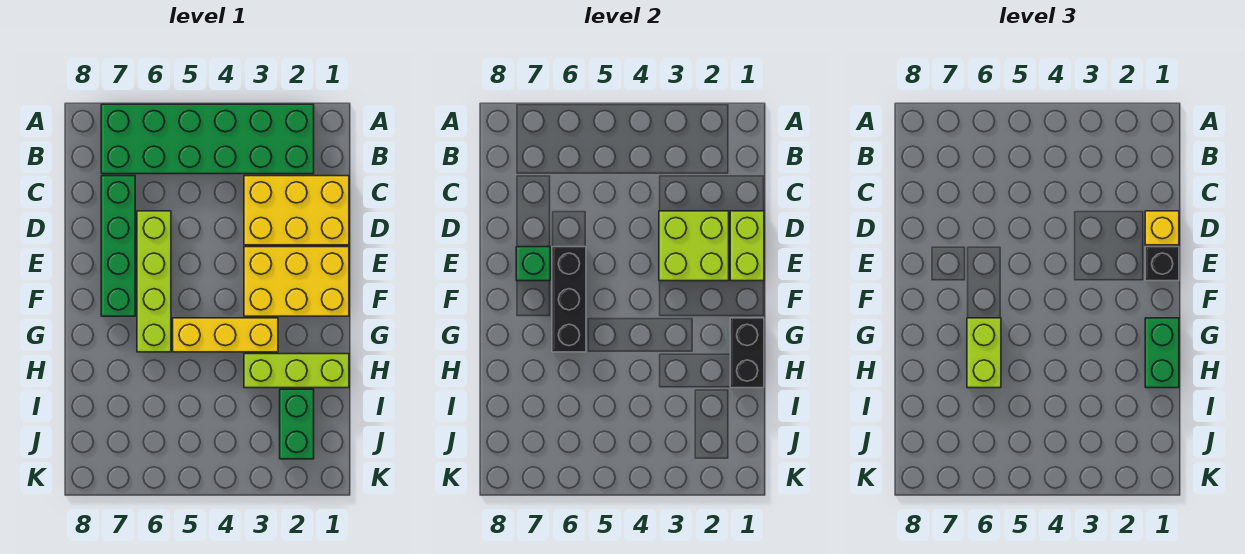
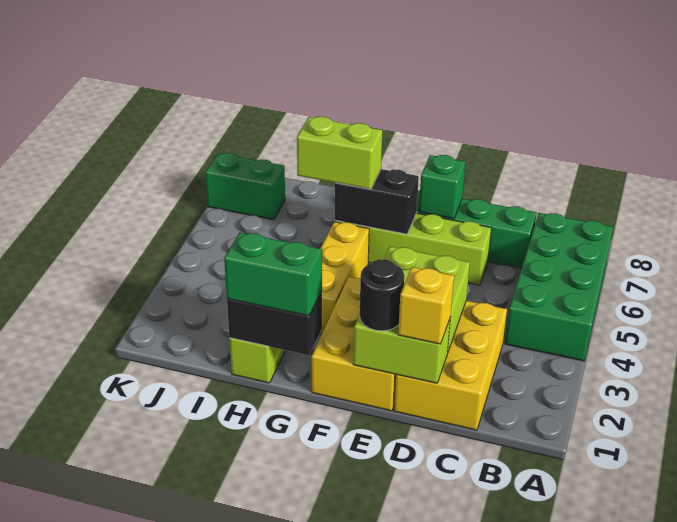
green brick A2:B7 level 1 -> green brick A4:B7 level 1
black brick E1 level 3 -> black round brick E1 level 3
black brick E6:G6 level 2 -> black brick F6:G6 level 2
green brick I2:J2 level 1 -> green brick J7:K7 level 1

